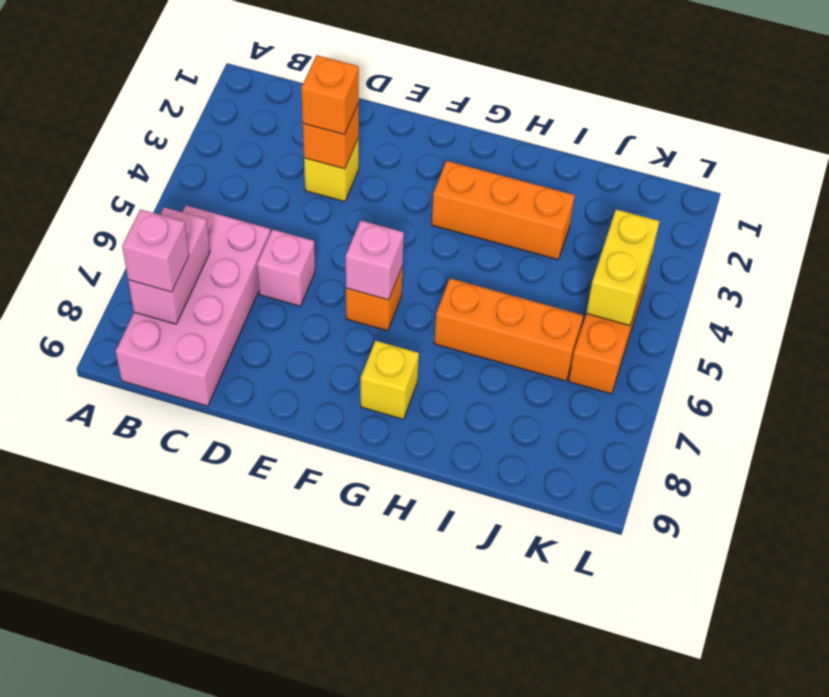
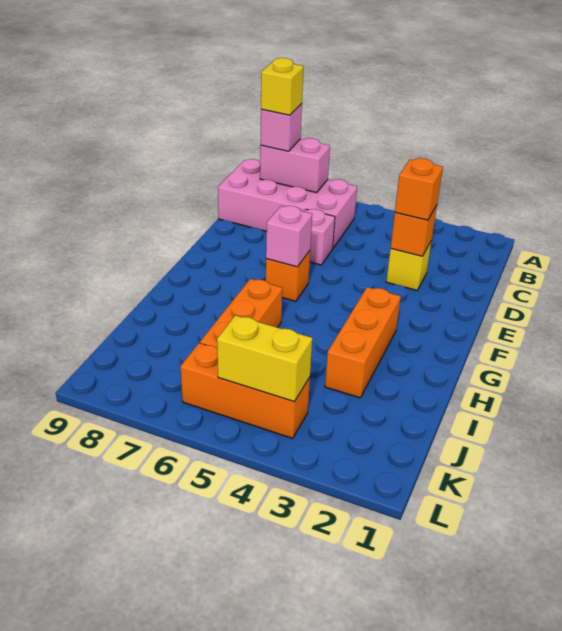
yellow brick G8 level 1 -> yellow brick B8 level 4

